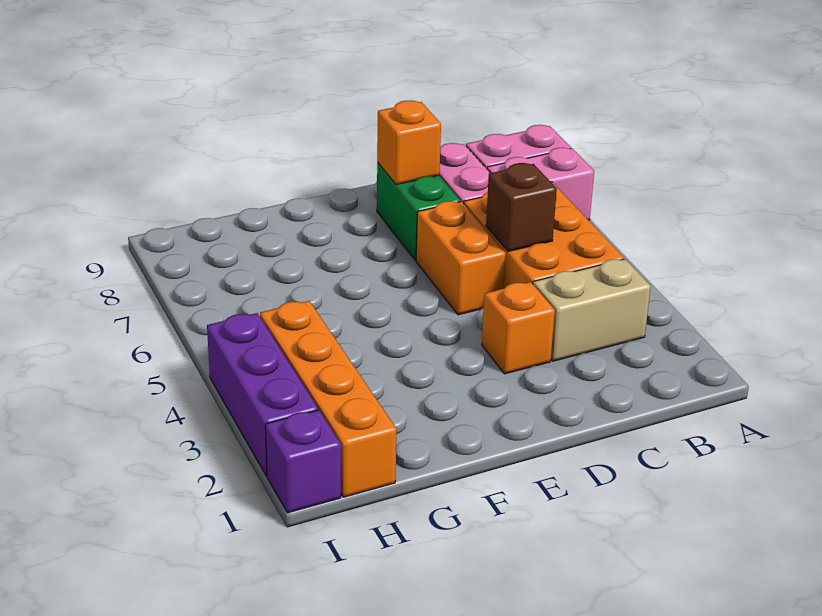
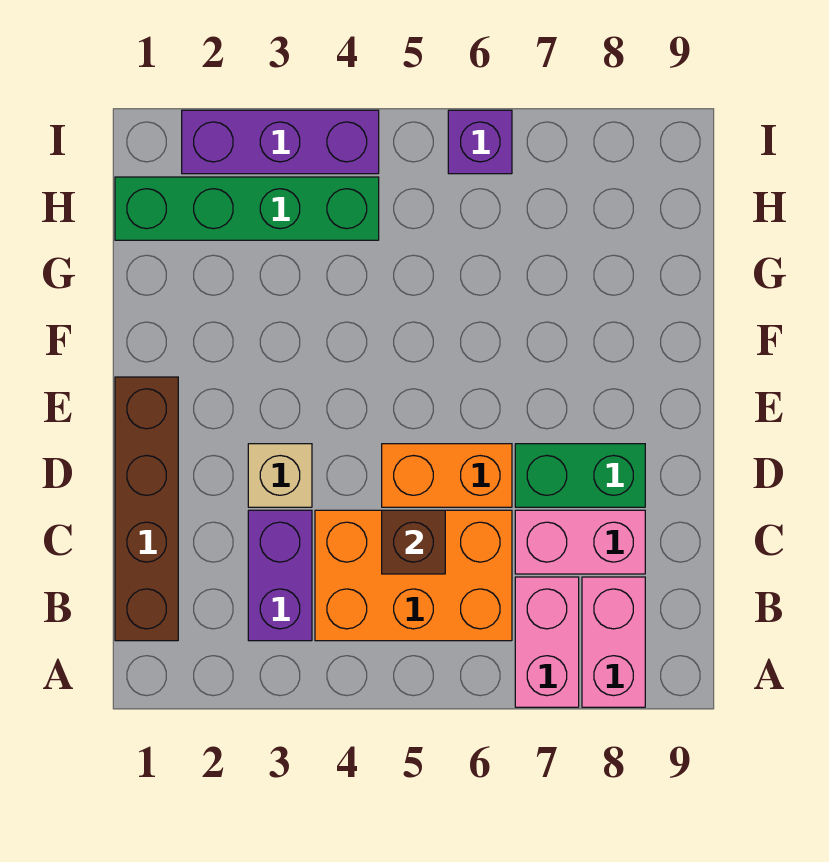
none -> brown brick B1:E1 level 1
tan brick B3:C3 level 1 -> purple brick B3:C3 level 1
orange brick D3 level 1 -> tan brick D3 level 1
orange brick D8 level 2 -> none
orange brick H1:H4 level 1 -> green brick H1:H4 level 1
purple brick I1 level 1 -> purple brick I6 level 1

